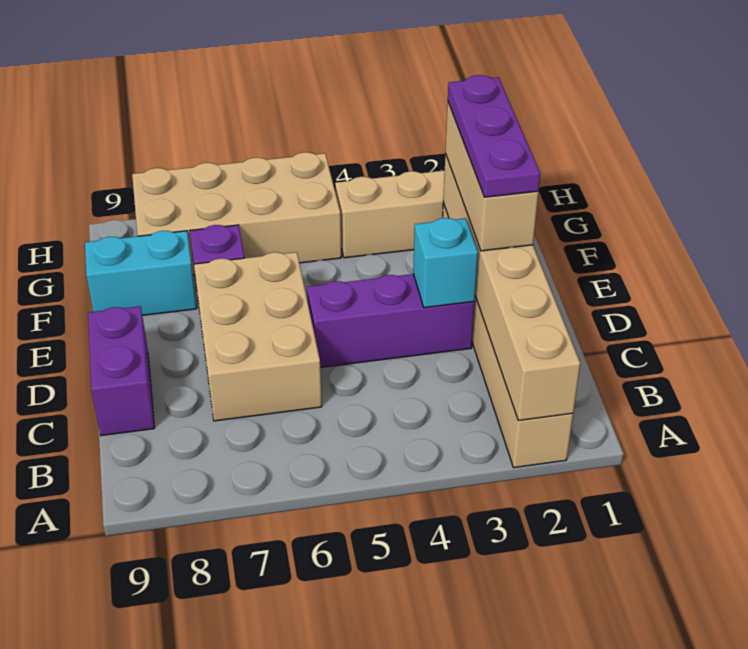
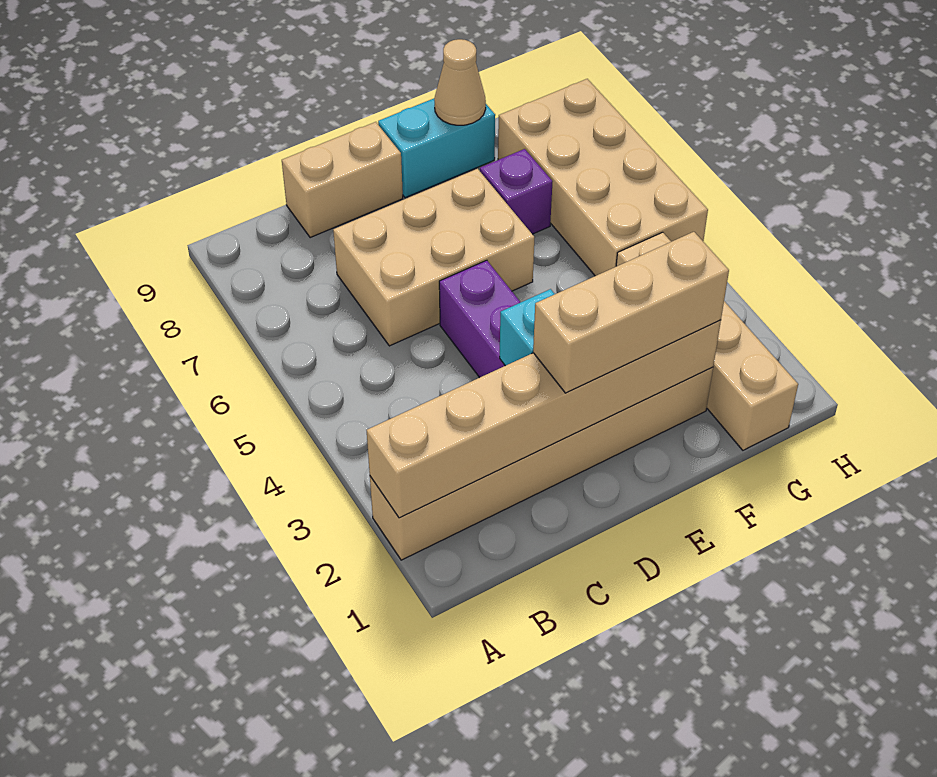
purple brick C9:D9 level 1 -> tan brick C9:D9 level 1
purple plate D2:F2 level 4 -> none
cyan brick F8:F9 level 1 -> cyan brick E9:F9 level 1
none -> tan cone F9 level 2

